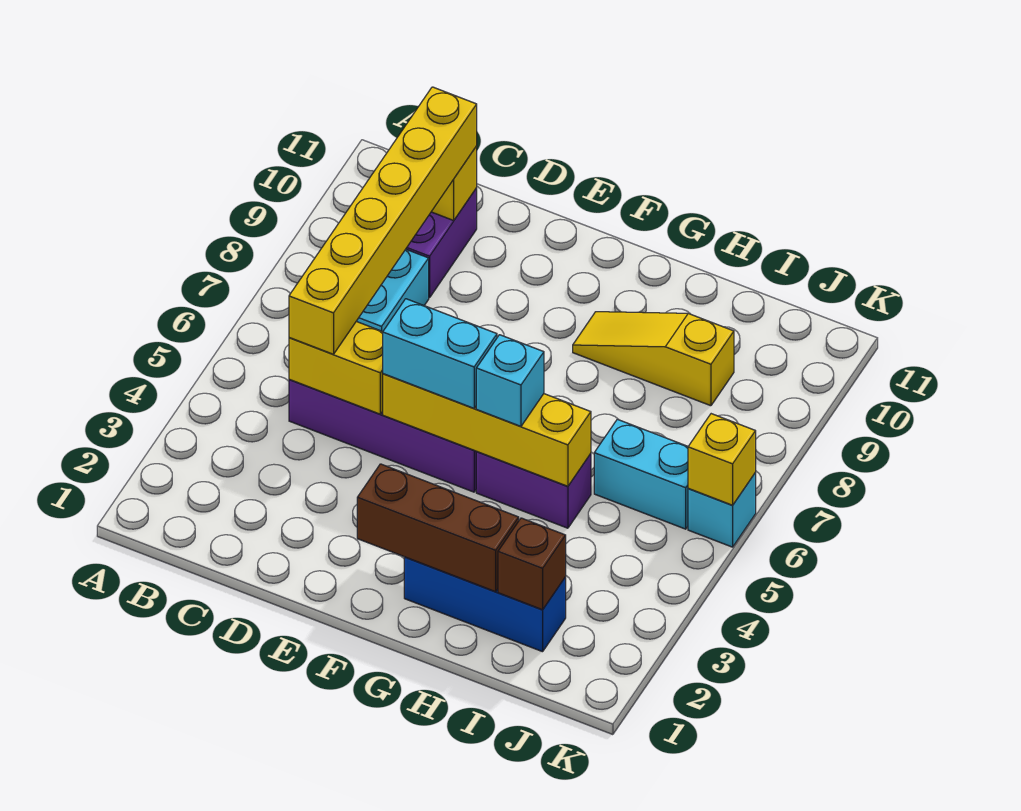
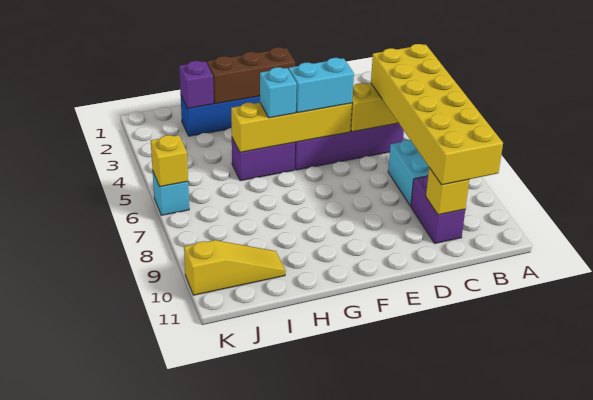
yellow brick C5:C10 level 3 -> yellow brick B5:C10 level 3
yellow slope G9:I9 level 1 top I -> yellow slope I10:K10 level 1 top K
brown brick I2 level 2 -> purple brick I2 level 2
cyan brick I6:J6 level 1 -> none

